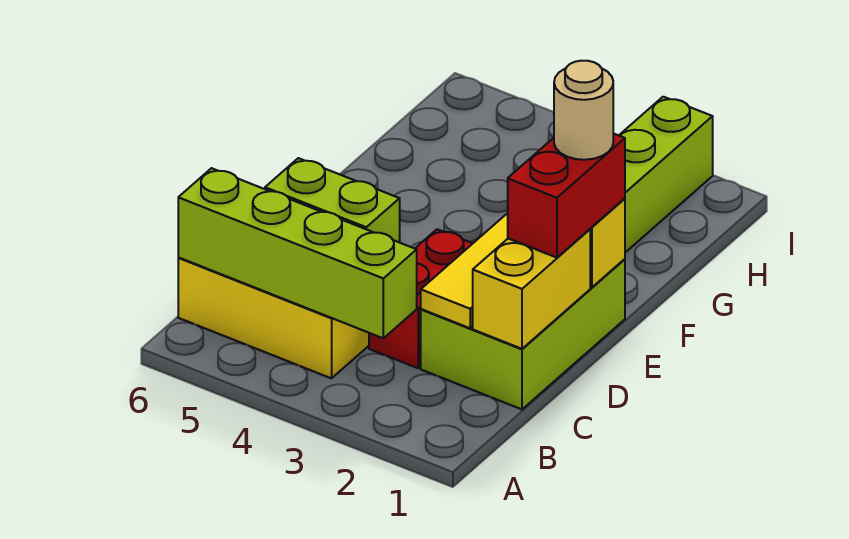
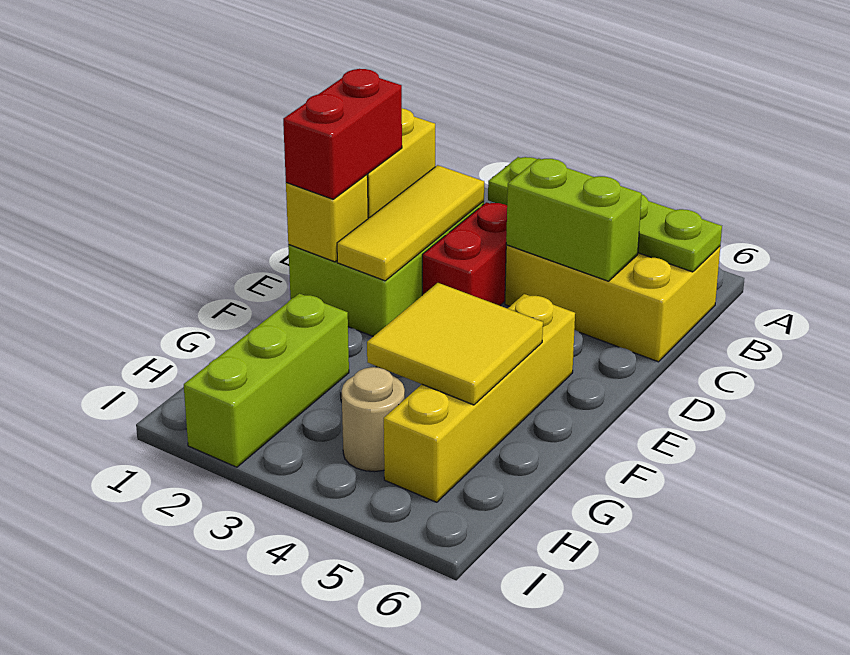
lime brick B3:B6 level 2 -> lime plate B3:B6 level 2
tan round brick E1 level 4 -> tan round brick H4 level 1
none -> yellow brick E5:H5 level 1
none -> yellow tile F4:G5 level 2

